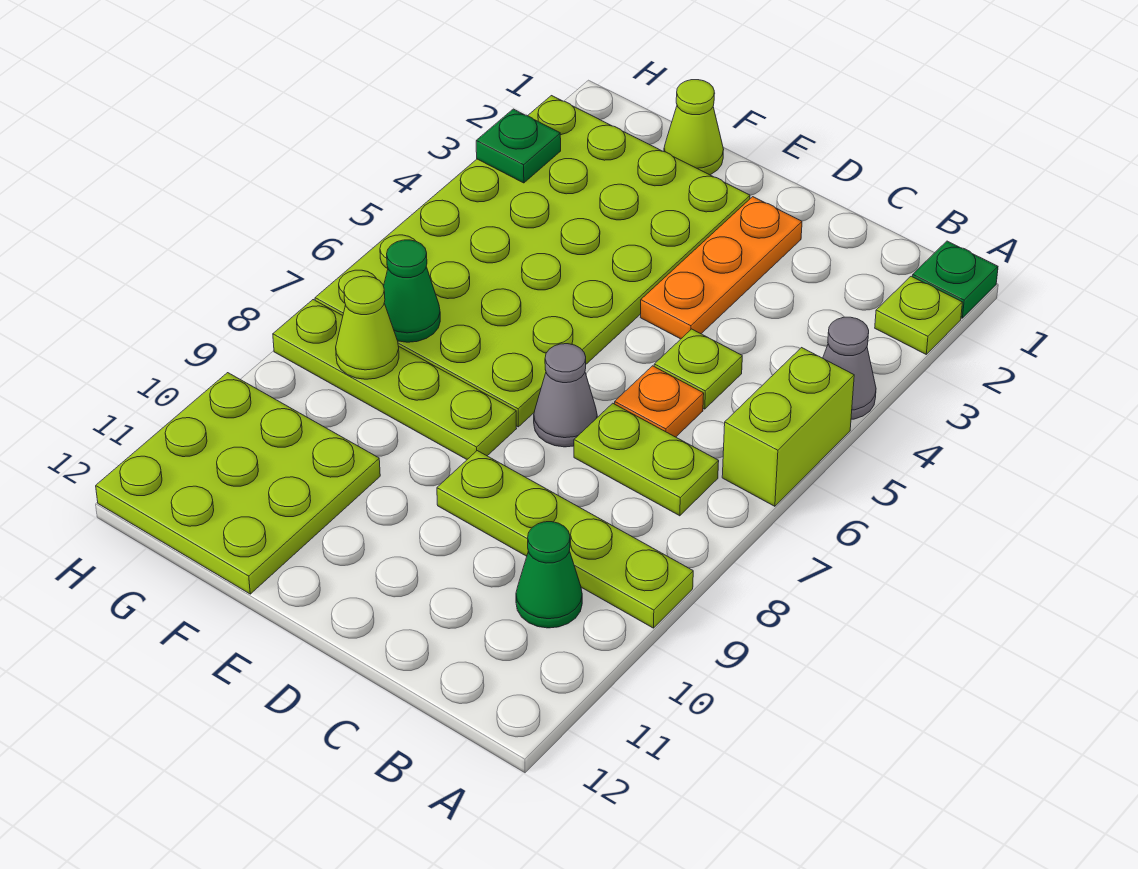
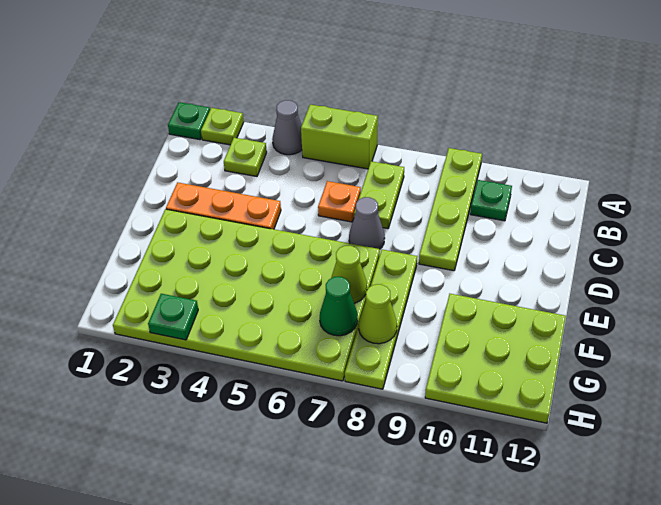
green cone B10 level 1 -> green plate B10 level 1
lime plate C5 level 1 -> lime plate B3 level 1
lime cone F1 level 1 -> lime cone F7 level 2

